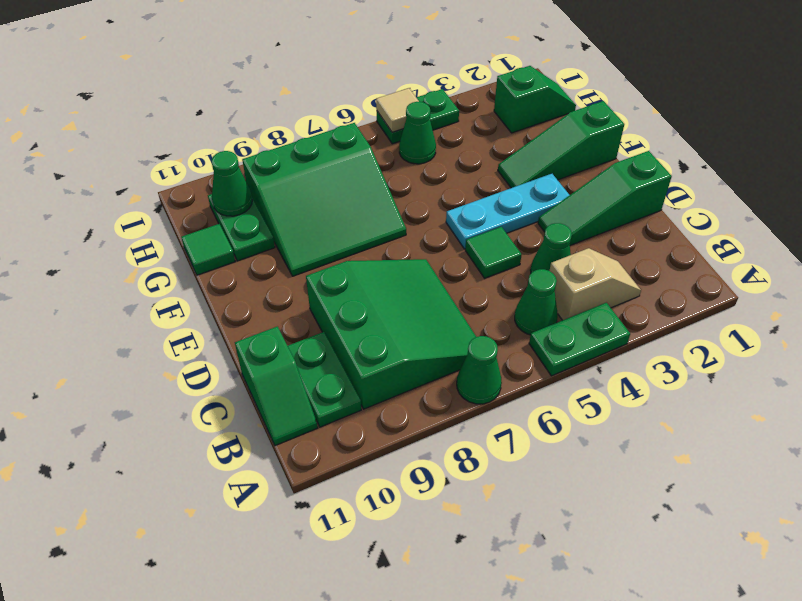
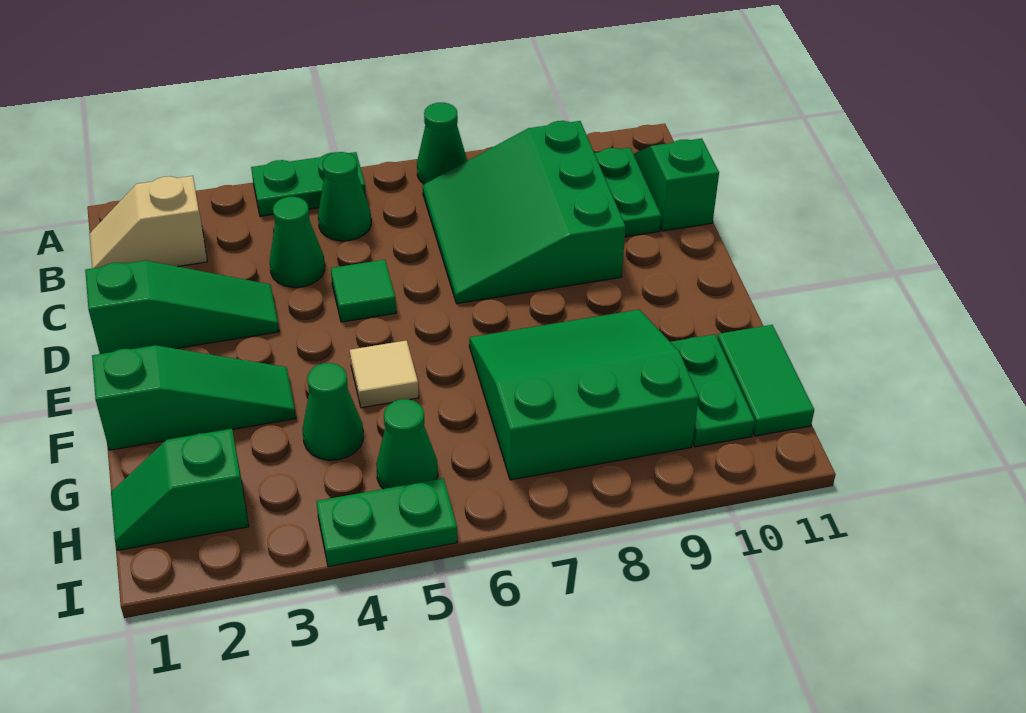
tan slope B3:B4 level 1 top 4 -> tan slope B1:B2 level 1 top 2
cyan plate E3:E5 level 1 -> none
green tile G11 level 1 -> green tile G11:H11 level 1
green cone H10 level 2 -> green cone G4 level 1
tan tile I5 level 2 -> tan tile F5 level 1

